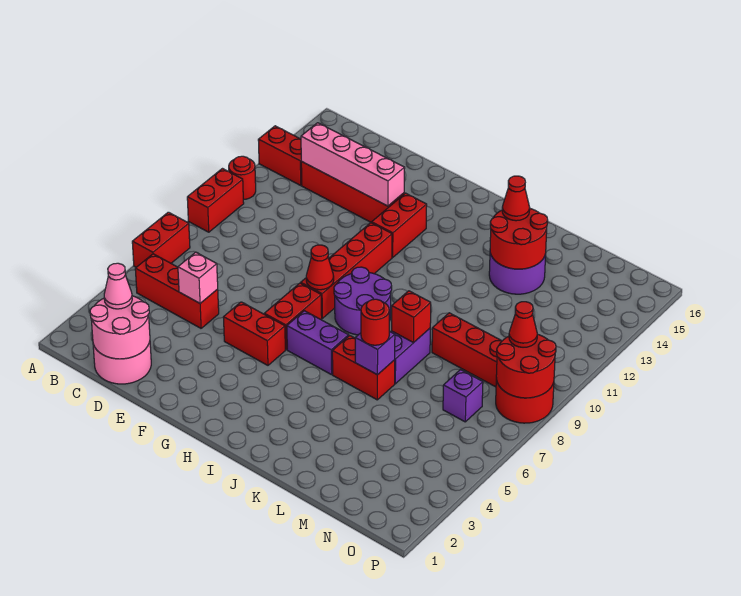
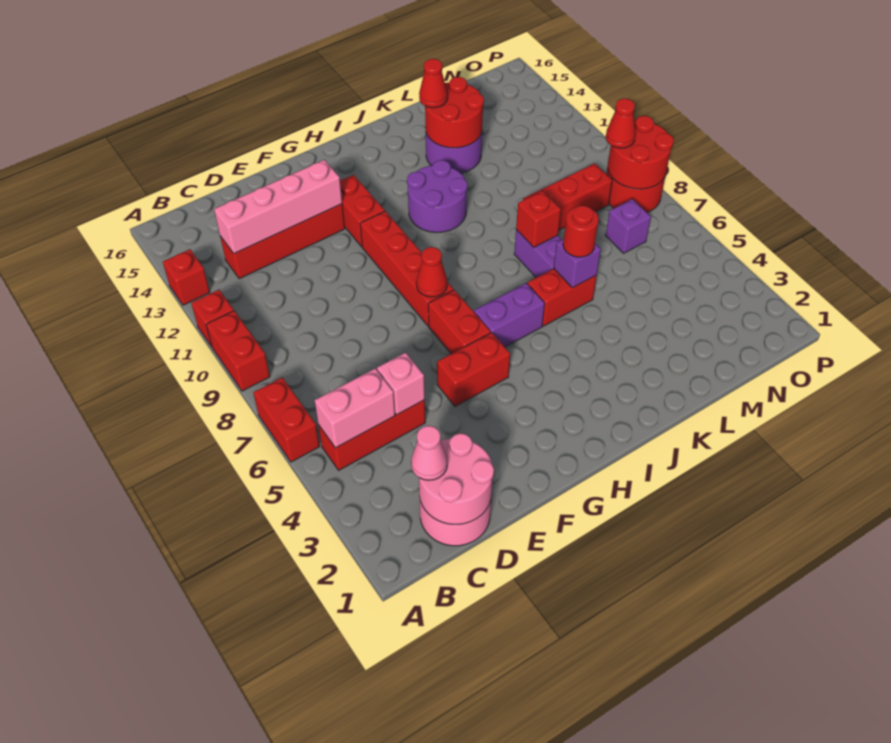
red round brick A11 level 1 -> red brick A11 level 1
red brick A13:B13 level 1 -> red brick A13 level 1
none -> pink brick B5:C5 level 2
purple round brick H8:I9 level 1 -> purple round brick I11:J12 level 1

